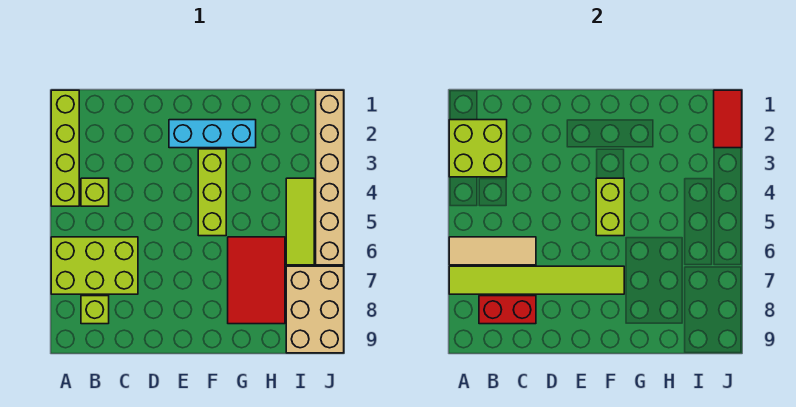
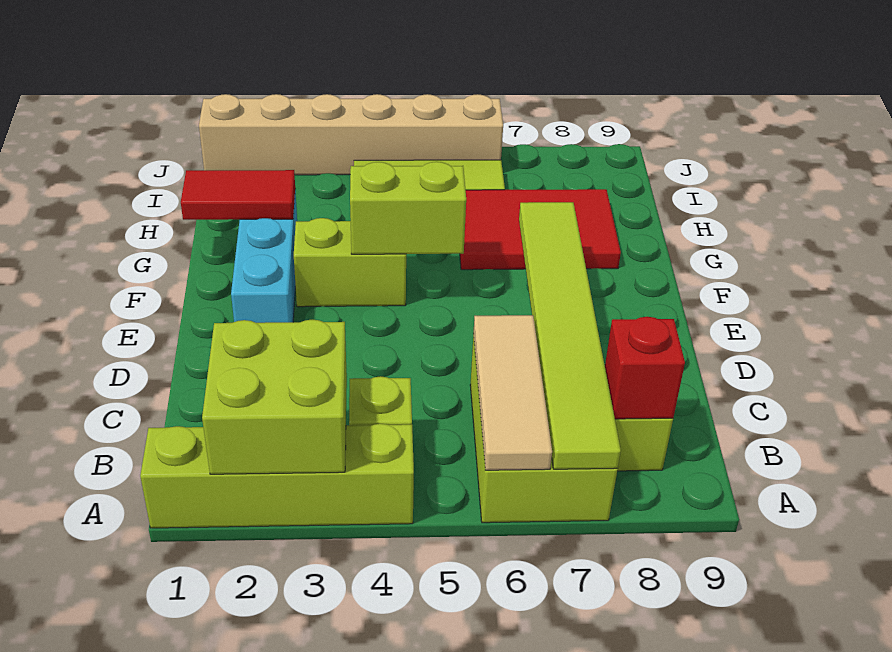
red brick B8:C8 level 2 -> red brick B8 level 2
lime brick F3:F5 level 1 -> lime brick F3:F4 level 1
tan brick I7:J9 level 1 -> none
red tile J1:J2 level 2 -> red tile G1:G2 level 2

